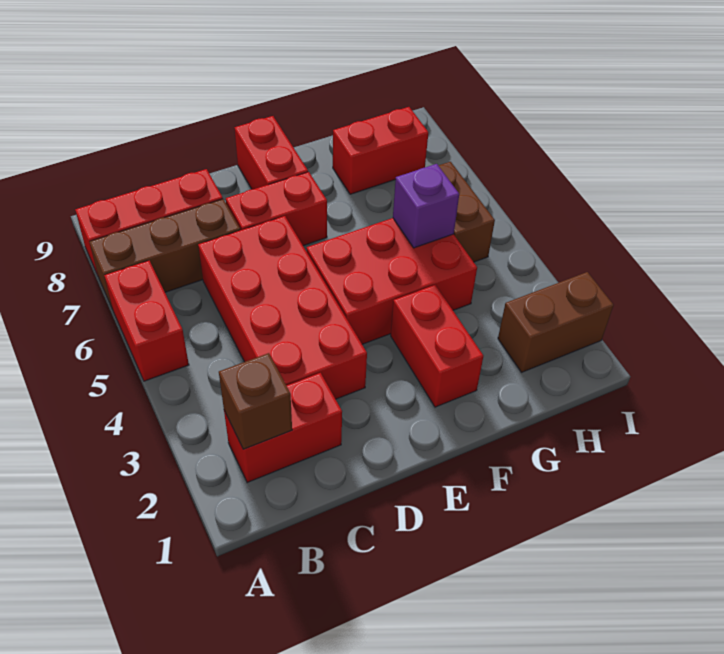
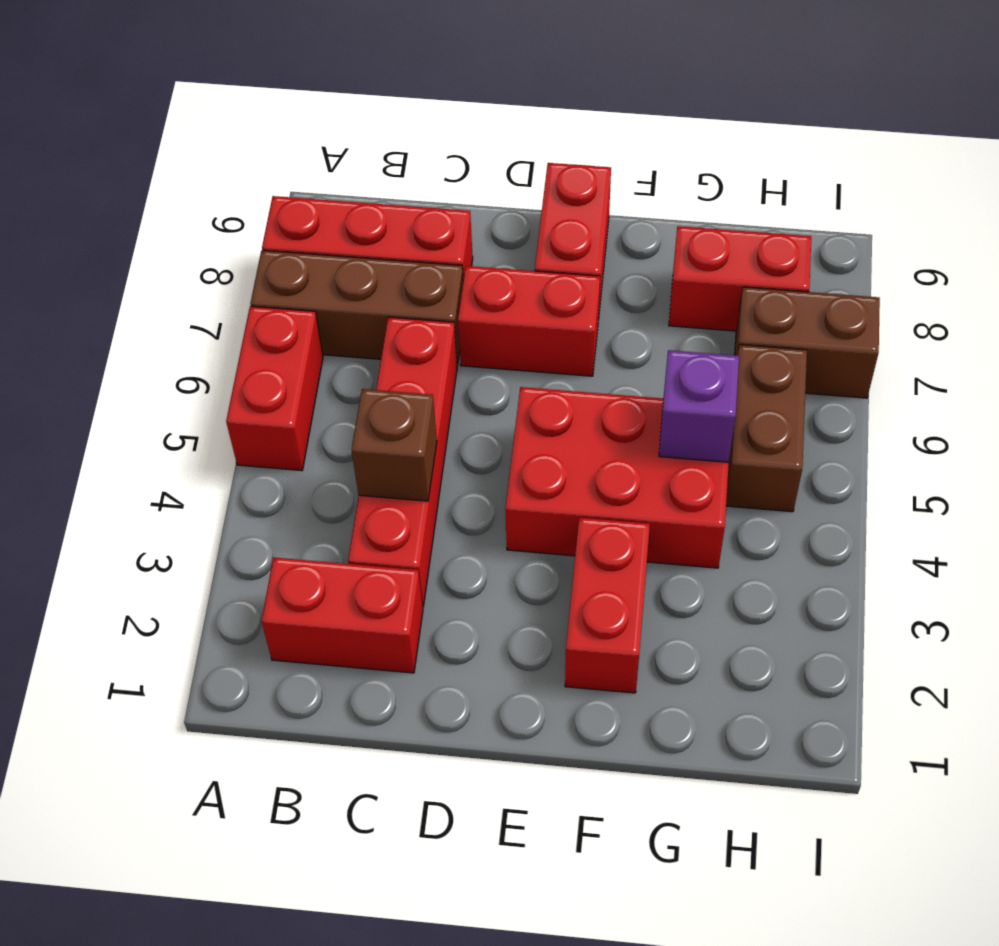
brown brick B2 level 2 -> brown brick C4 level 2
red brick C3:D6 level 1 -> red brick C3:C6 level 1
brown brick H2:I2 level 1 -> brown brick H7:I7 level 1

